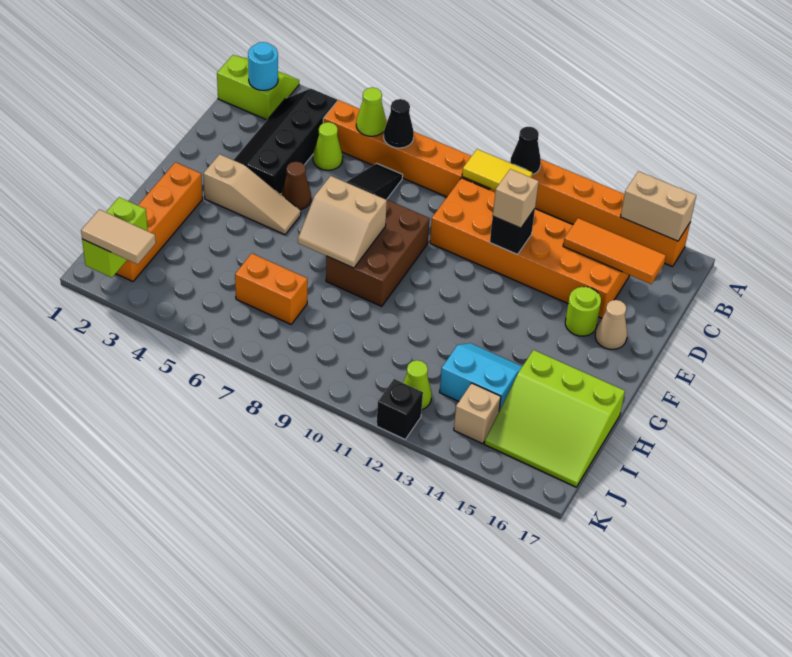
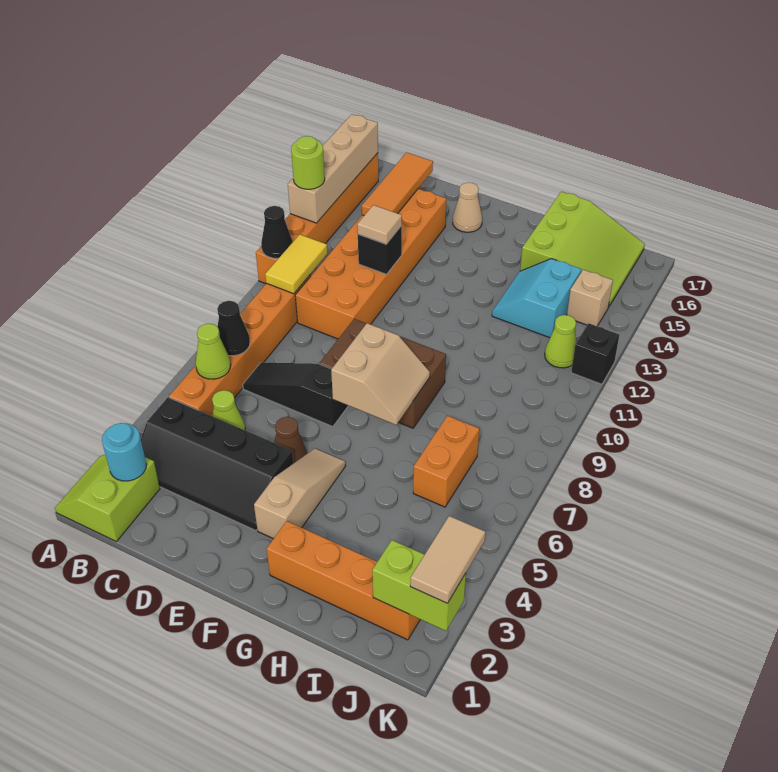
tan brick A15:A16 level 2 -> tan brick A13:A16 level 2
tan brick D12 level 3 -> tan tile D12 level 3
lime round brick E15 level 1 -> lime round brick A13 level 3

